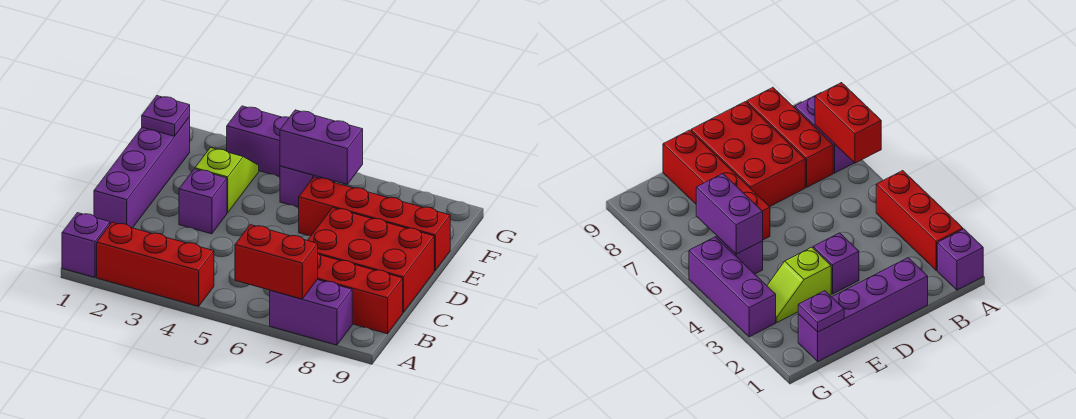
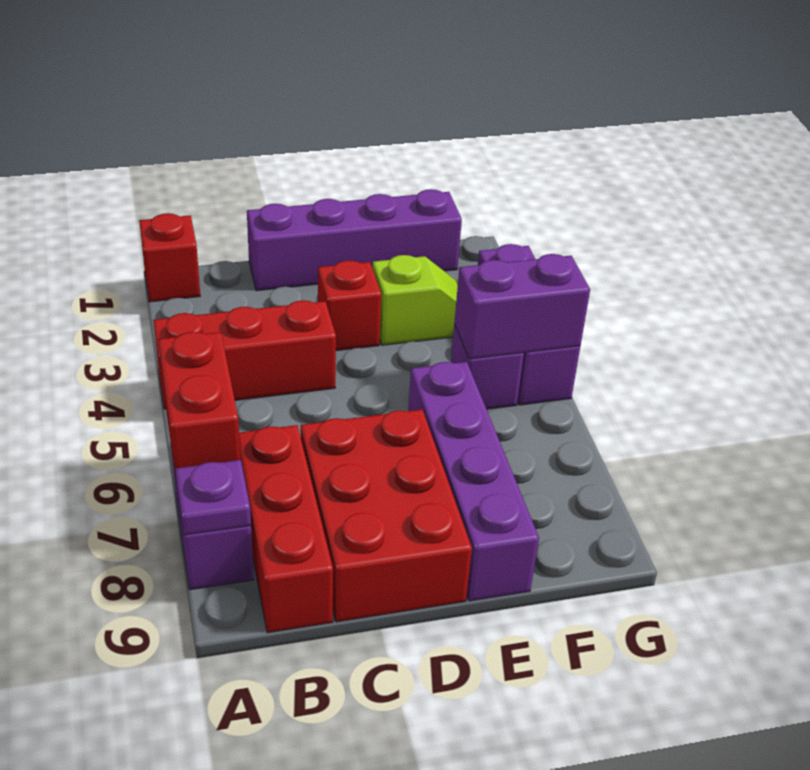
purple brick A1 level 1 -> red brick A1 level 1
red brick A2:A4 level 1 -> red brick A4:C4 level 1
purple brick D3 level 1 -> red brick D3 level 1
red brick E6:E9 level 1 -> purple brick E6:E9 level 1
purple plate F1 level 2 -> purple plate A8 level 2
purple brick F5:F6 level 2 -> purple brick F5:G5 level 2

